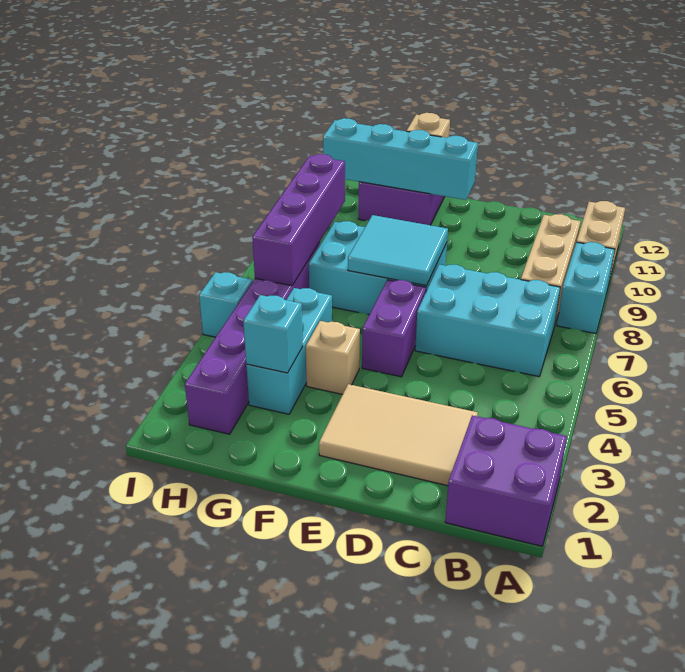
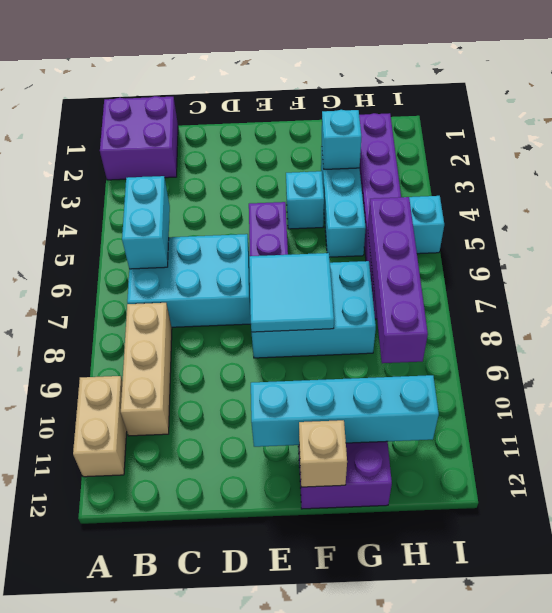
cyan brick A8:A9 level 1 -> cyan brick B5:B6 level 2
tan tile C2:E3 level 1 -> none
tan brick F4 level 1 -> cyan brick F4 level 1

